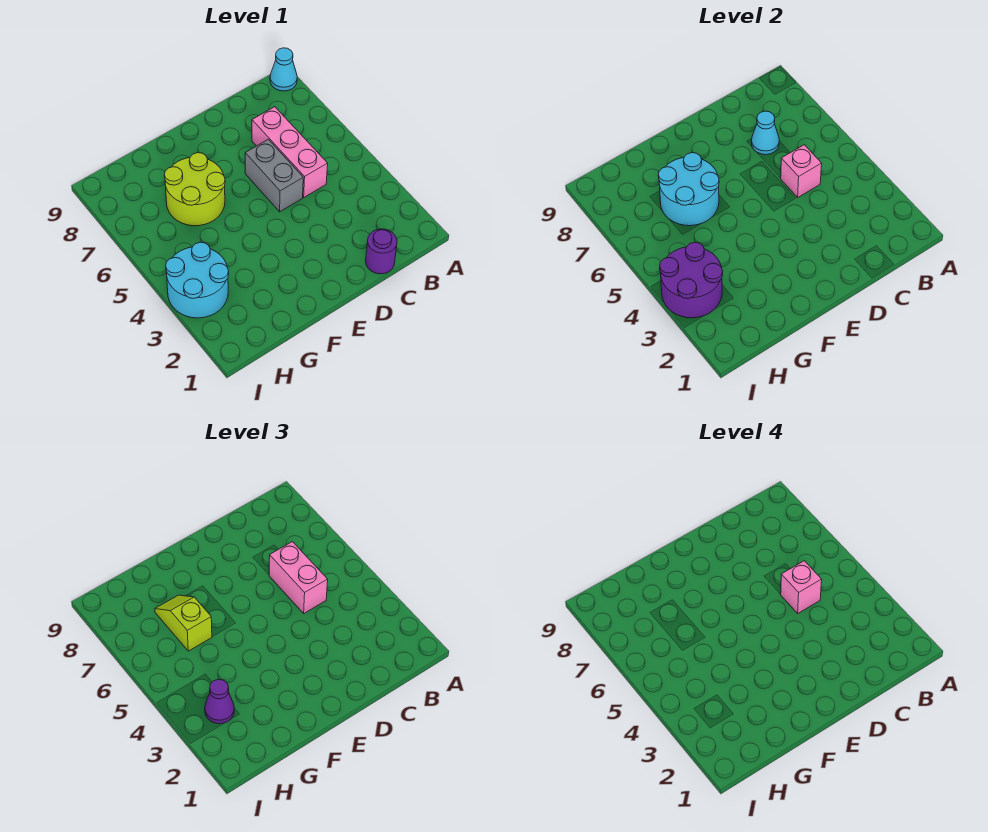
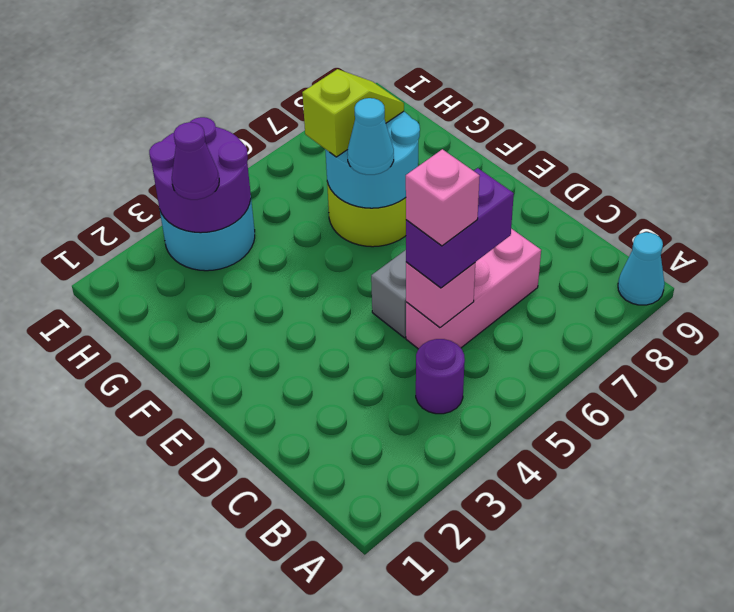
purple round brick C1 level 1 -> purple round brick B4 level 1
pink brick C5:C6 level 3 -> purple brick C5:C6 level 3
cyan cone C7 level 2 -> cyan cone F6 level 3

